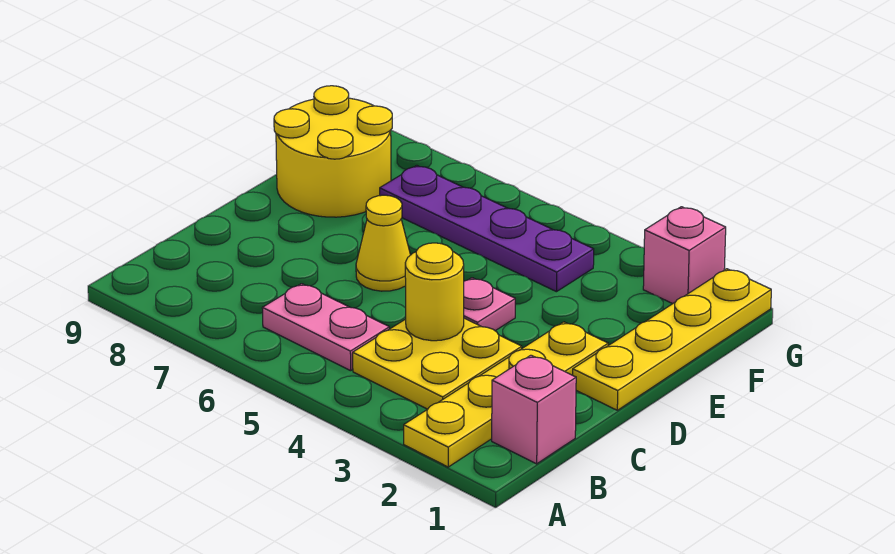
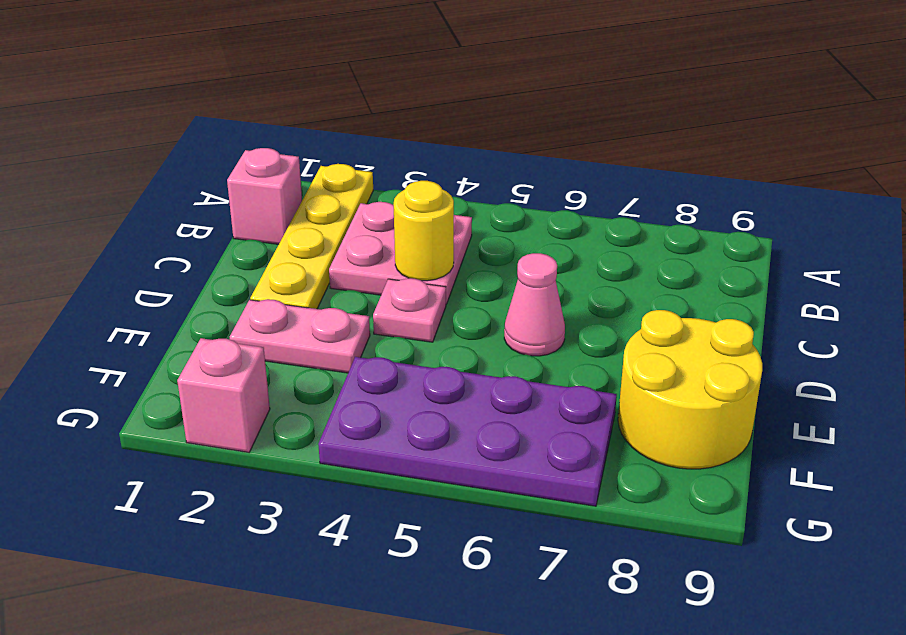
yellow plate B3:C4 level 1 -> pink plate B3:C4 level 1
pink plate B5:B6 level 1 -> pink plate E2:E3 level 1
yellow plate D1:G1 level 1 -> none
yellow cone D6 level 1 -> pink cone D6 level 1
purple plate F4:F7 level 1 -> purple plate F4:G7 level 1

